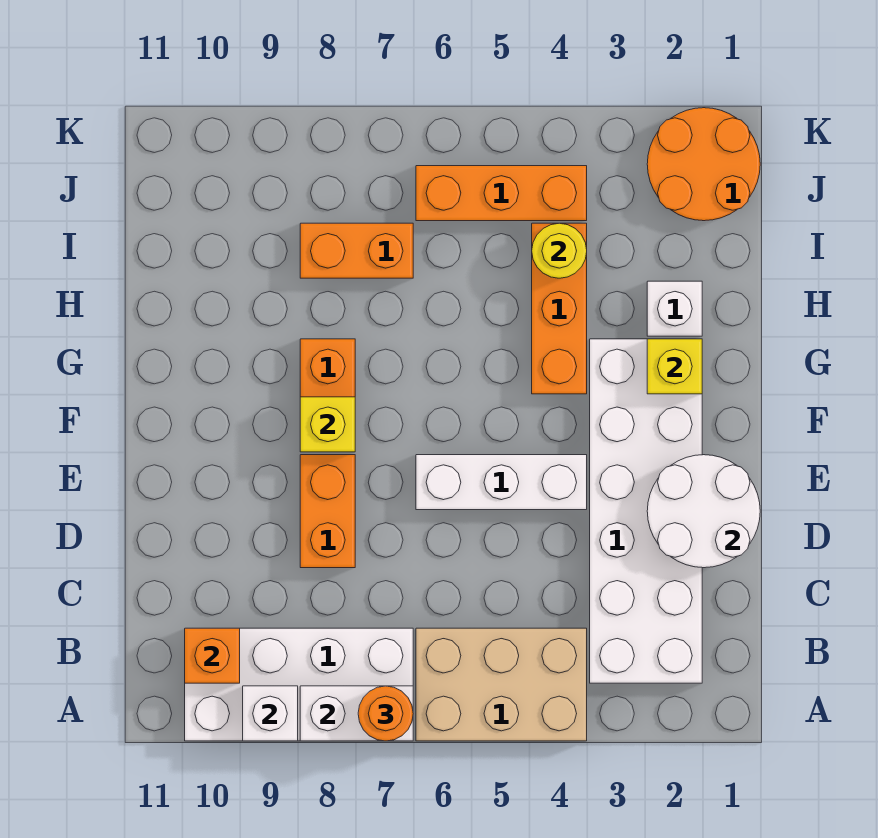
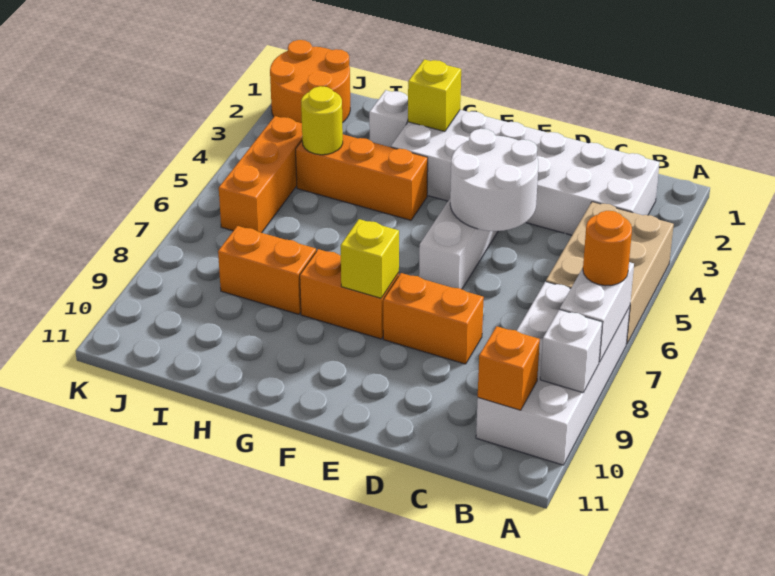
white round brick D1:E2 level 2 -> white round brick D4:E5 level 2
orange brick I7:I8 level 1 -> orange brick H8:I8 level 1

